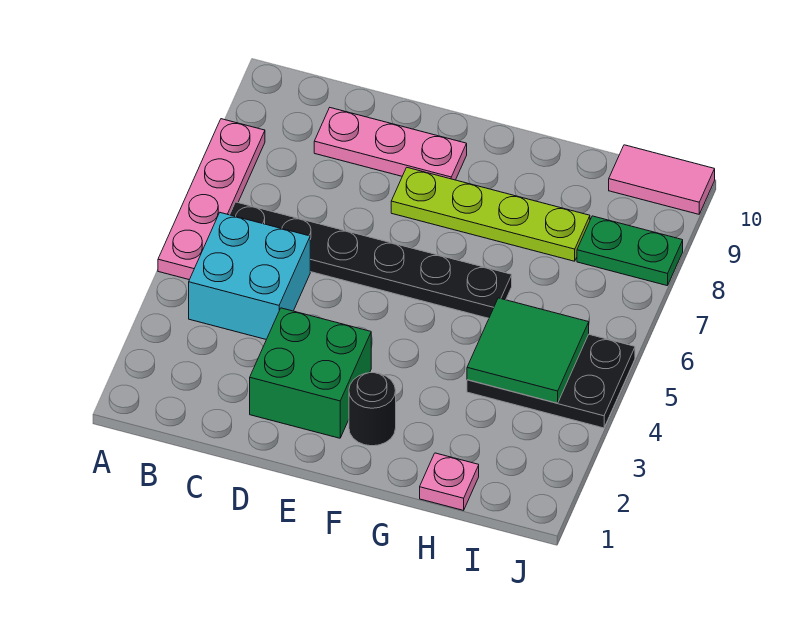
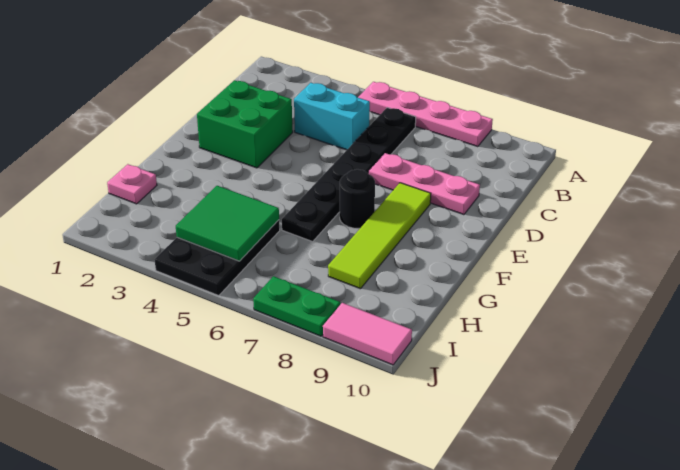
cyan brick B4:C5 level 1 -> cyan brick C4:C5 level 1
pink plate C9:E9 level 1 -> pink plate D7:D9 level 1
lime plate E8:H8 level 1 -> lime tile E8:H8 level 1
black round brick F2 level 1 -> black round brick F7 level 1
green plate I8:J8 level 1 -> green plate J7:J8 level 1
pink tile I10:J10 level 1 -> pink tile J9:J10 level 1

